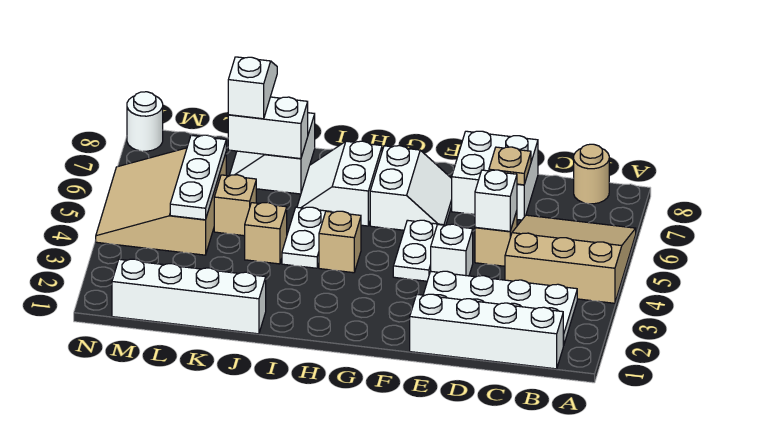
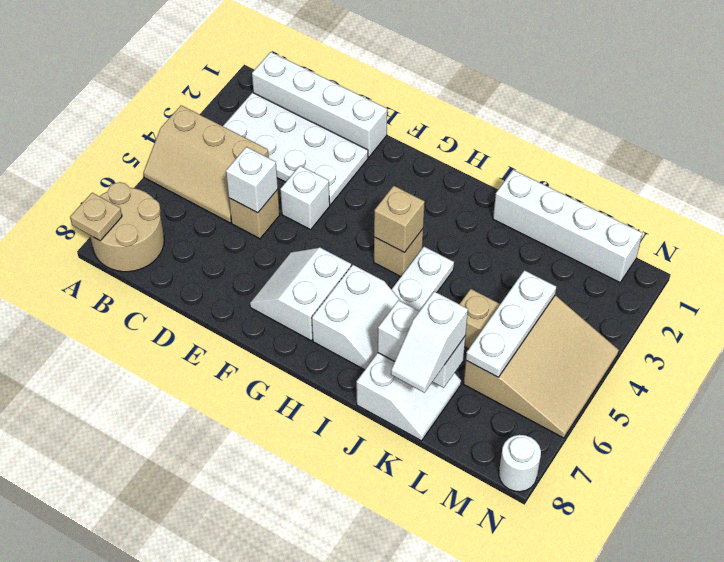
tan slope A4:C6 level 1 top 4 -> tan slope A4:C5 level 1 top 4
tan round brick B8 level 1 -> tan round brick A7:B8 level 1
white brick D7:E8 level 1 -> none
tan plate D7 level 2 -> tan plate A8 level 2
white plate F4:F5 level 1 -> none
tan brick J4 level 1 -> tan brick H4 level 2

